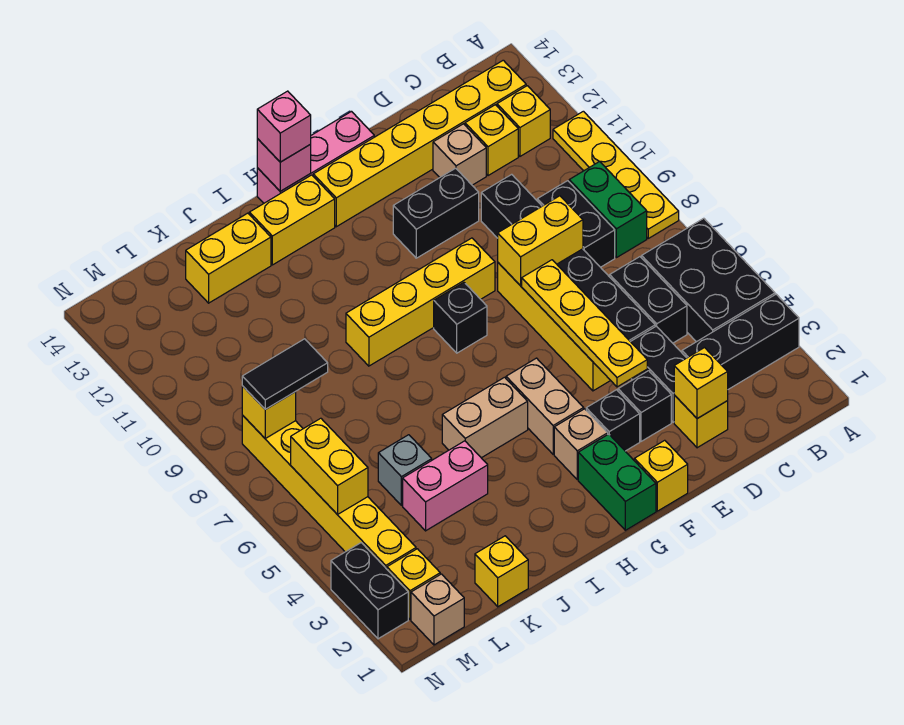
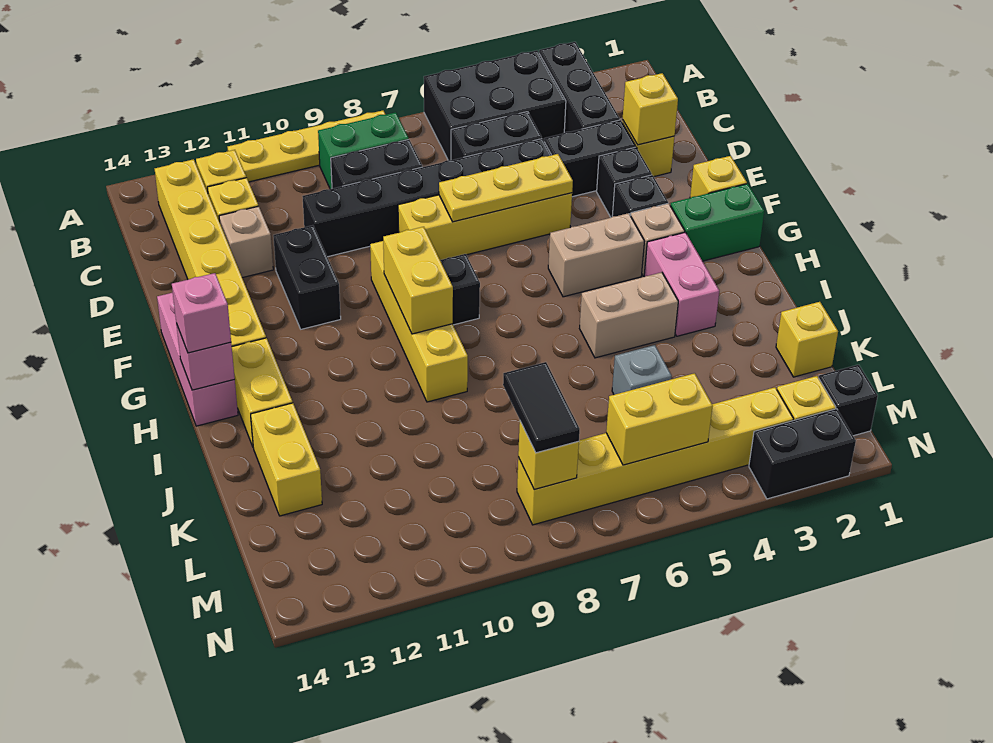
yellow brick D8:E8 level 2 -> yellow brick G9:H9 level 2
yellow plate E4:E7 level 2 -> yellow plate E5:E7 level 2
tan brick H5:I5 level 1 -> tan brick I4:I5 level 1
pink brick J4:K4 level 1 -> pink brick H3:I3 level 1
tan brick M1 level 1 -> black brick M1 level 1

